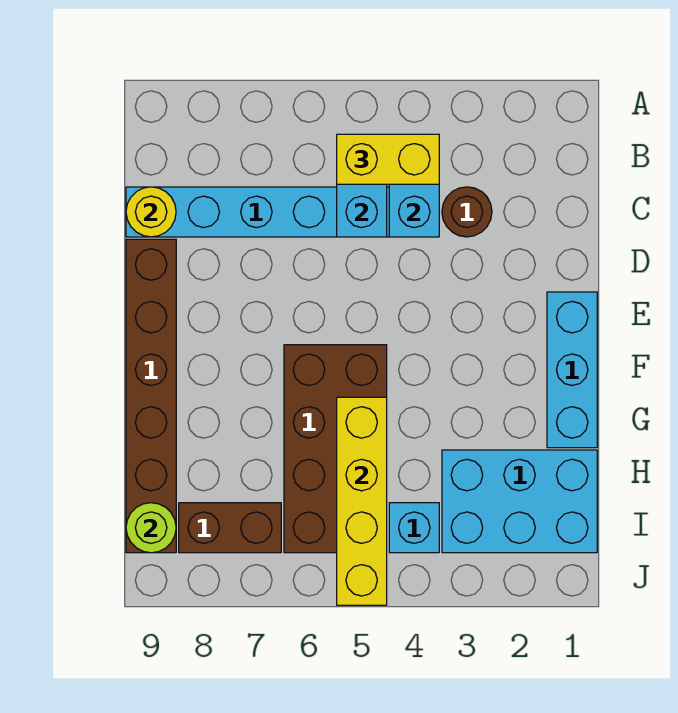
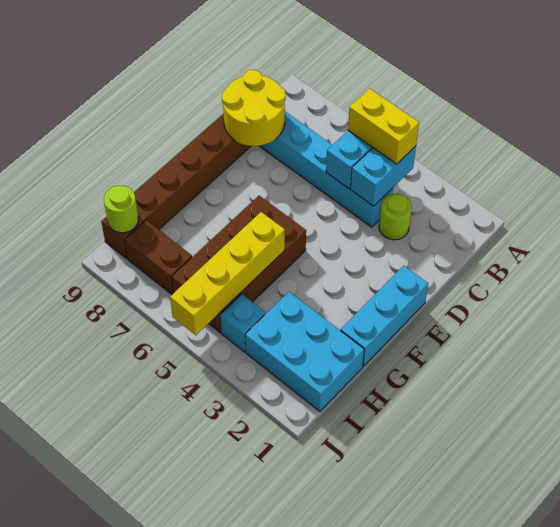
brown round brick C3 level 1 -> lime round brick C3 level 1
yellow round brick C9 level 2 -> yellow round brick C8:D9 level 2

